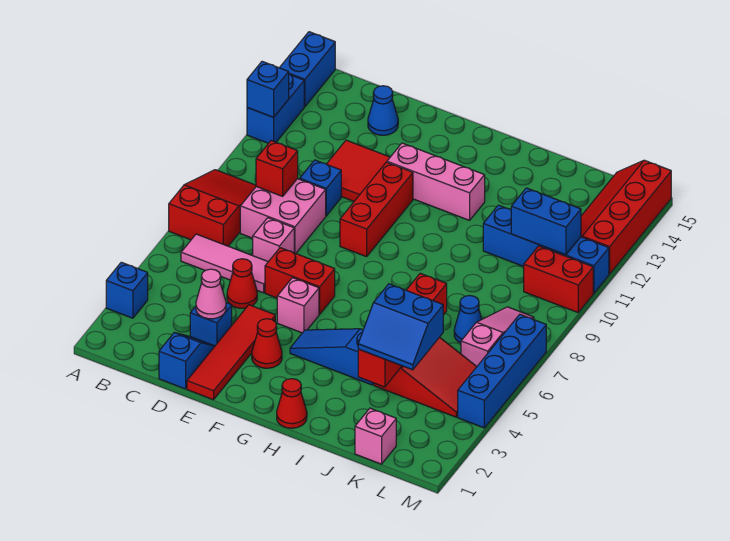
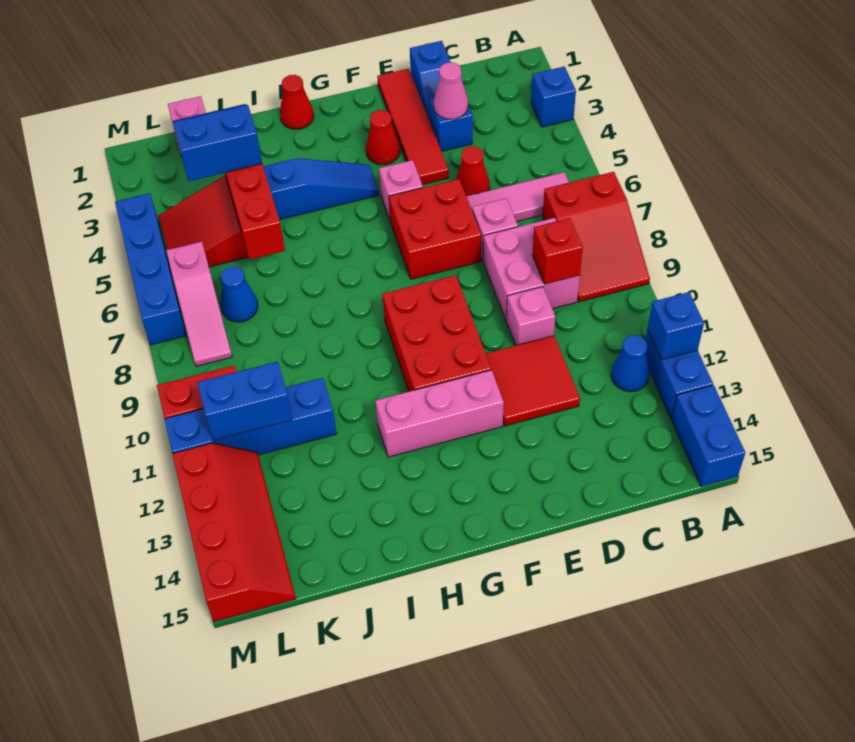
blue brick D10 level 1 -> pink brick D10 level 1
blue cone D14 level 1 -> blue cone B12 level 1
red brick E6:F6 level 1 -> red brick E6:F7 level 1
red brick F9:F11 level 1 -> red brick F9:G11 level 1

